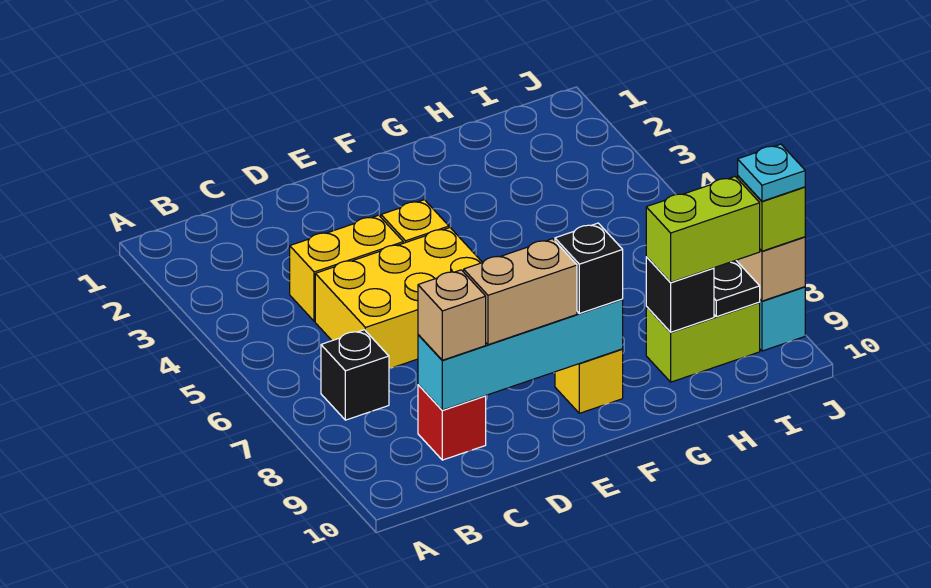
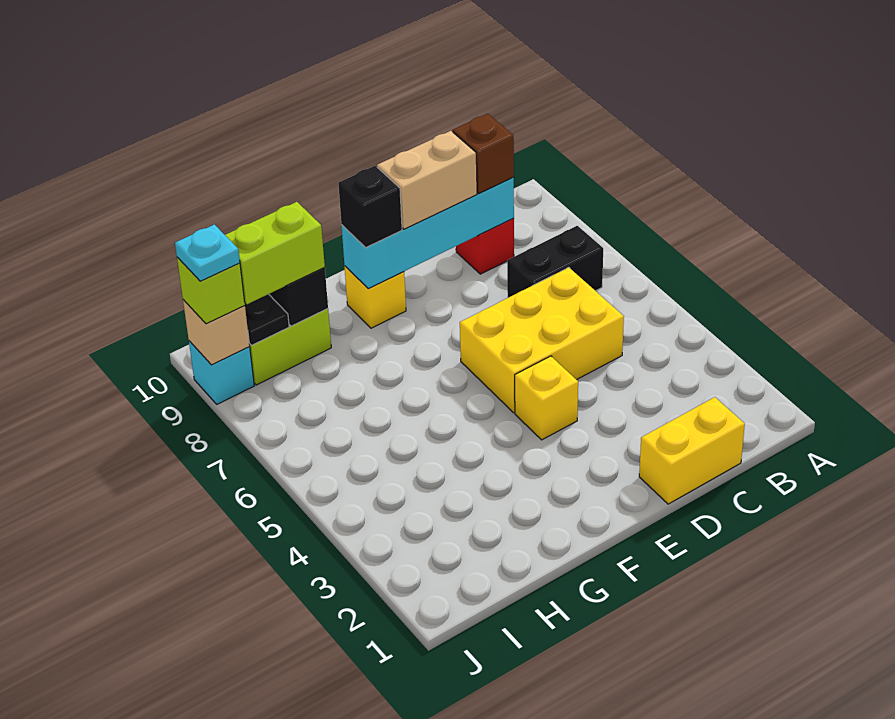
black brick B7 level 1 -> black brick B7:C7 level 1
yellow brick C4:D4 level 1 -> yellow brick C1:D1 level 1
tan brick C9 level 3 -> brown brick C9 level 3

